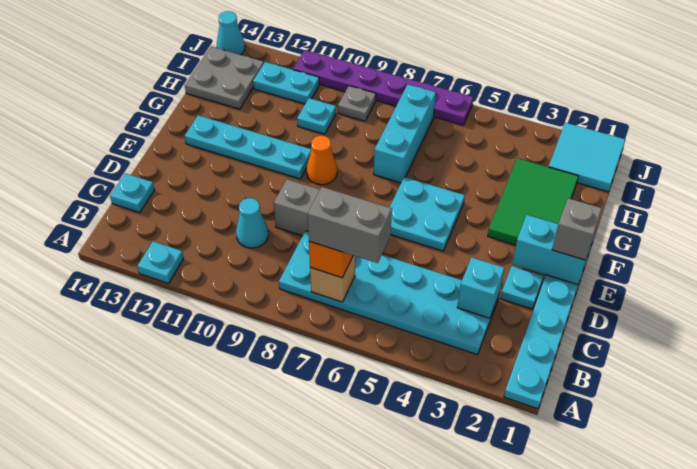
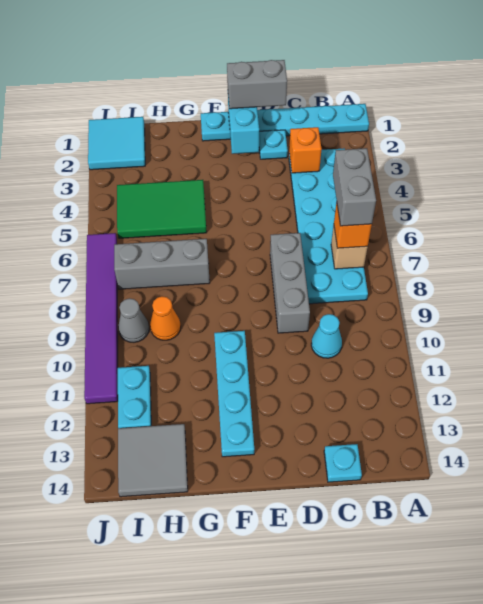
cyan plate A12 level 1 -> none
cyan brick C3 level 2 -> orange brick C3 level 2
grey brick E1 level 3 -> grey brick D1:E1 level 3
cyan plate E5:F6 level 1 -> none
green tile F2:H3 level 1 -> green tile G4:I5 level 1
orange cone F9 level 1 -> orange cone H9 level 1
cyan brick G7:I7 level 1 -> grey brick G7:I7 level 1
cyan plate H10 level 1 -> none
grey plate H13:I14 level 1 -> grey tile H13:I14 level 1
grey plate I9 level 1 -> grey cone I9 level 1
purple plate J6:J11 level 1 -> purple tile J6:J11 level 1
cyan cone J14 level 1 -> none

